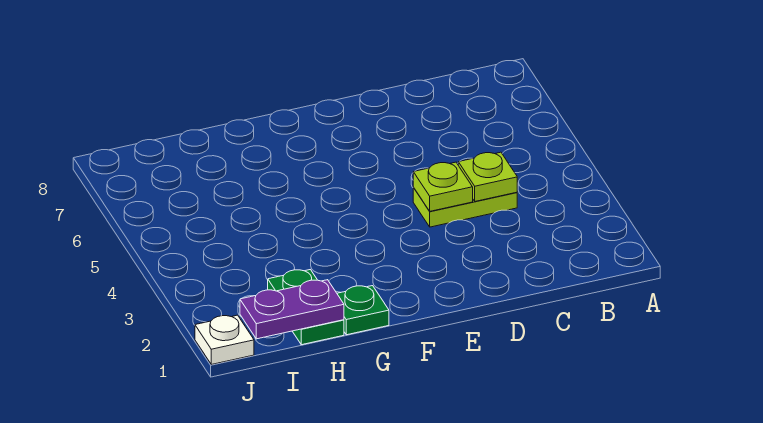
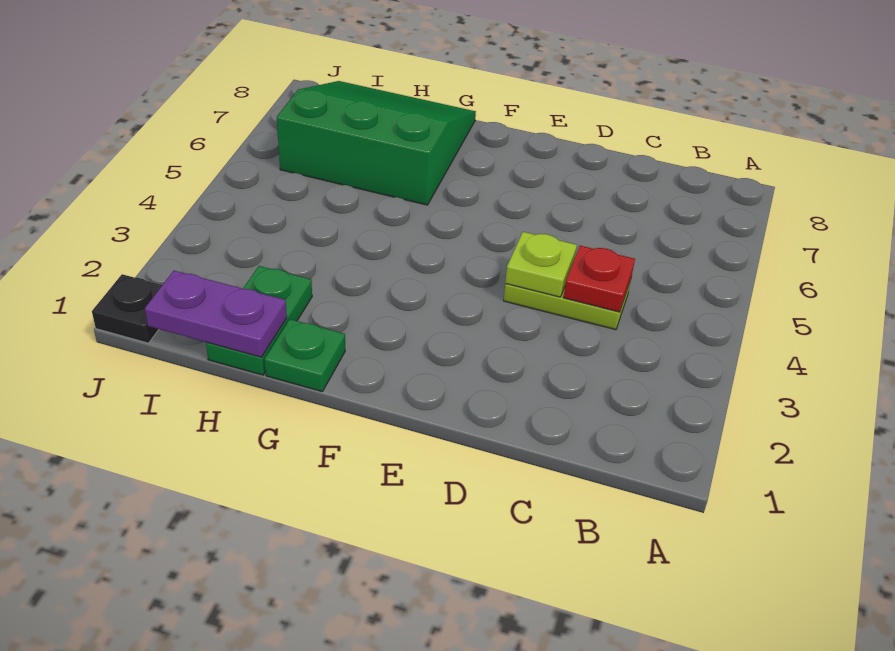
lime plate C4 level 2 -> red plate C4 level 2
none -> green slope G6:I8 level 1 top 6
white plate J1 level 1 -> black plate J1 level 1

